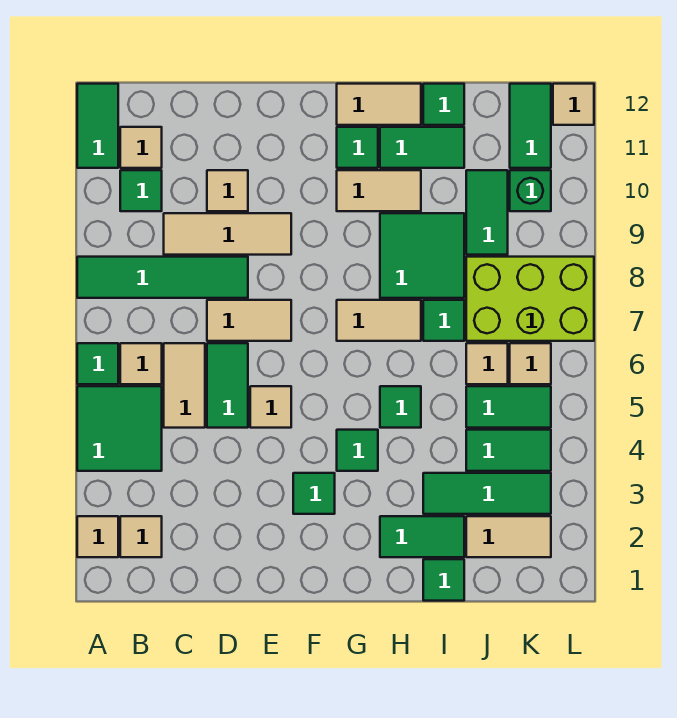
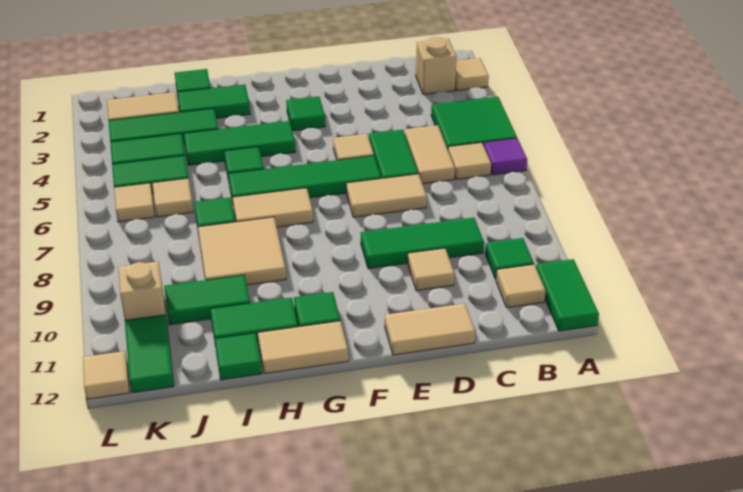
green tile A6 level 1 -> purple tile A6 level 1
green tile A8:D8 level 1 -> green tile E6:H6 level 1
tan tile B2 level 1 -> tan brick B2 level 1
tan tile C9:E9 level 1 -> green tile C9:E9 level 1
green tile G4 level 1 -> green tile G4:I4 level 1
tan tile G10:H10 level 1 -> tan tile D12:E12 level 1
green tile H8:I9 level 1 -> tan tile H8:I9 level 1
lime brick J7:L8 level 1 -> none
green tile J9:J10 level 1 -> green tile I10:J10 level 1
green brick K10 level 1 -> tan brick K10 level 1

